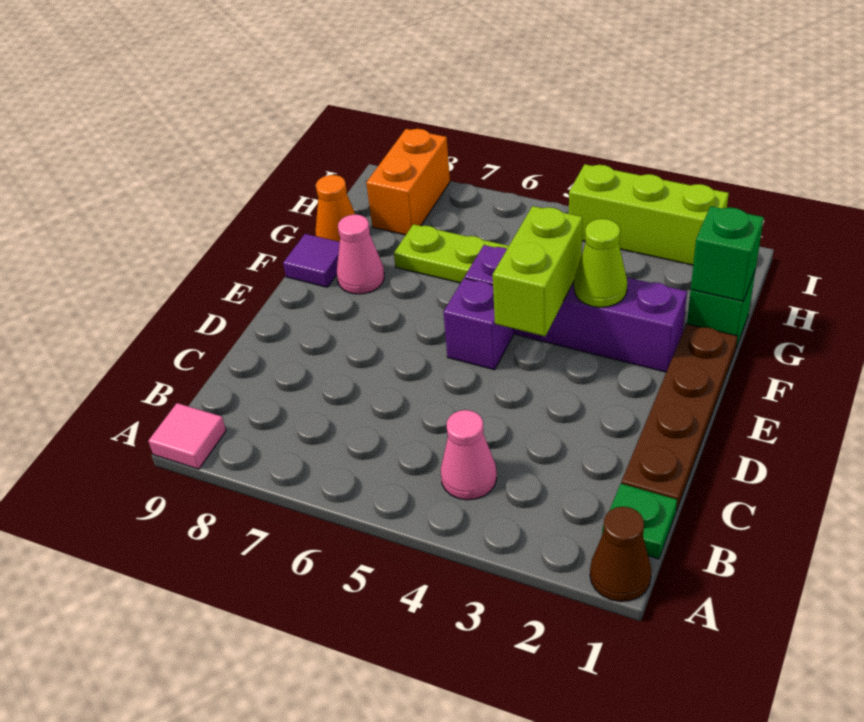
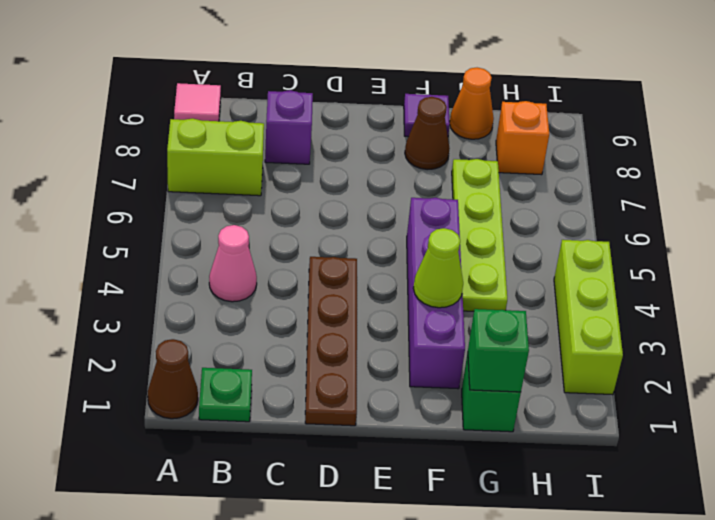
brown plate C1:F1 level 1 -> brown plate D1:D4 level 1
lime brick E4:F4 level 2 -> lime brick A7:B7 level 1
purple brick E5 level 1 -> purple brick C8 level 1
pink cone F8 level 1 -> brown cone F8 level 1
orange brick H8:I8 level 1 -> orange brick H8 level 1

